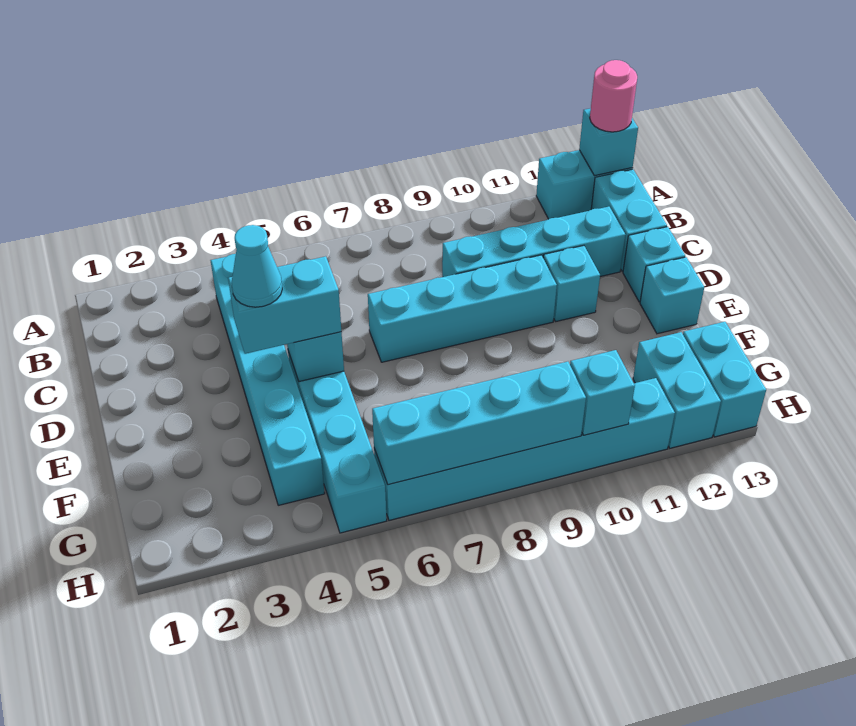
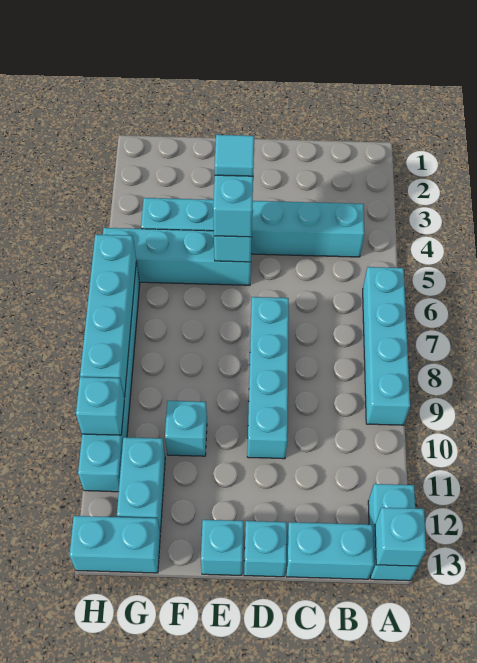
pink round brick A13 level 3 -> none
cyan brick C9:C12 level 1 -> cyan brick A6:A9 level 1
cyan brick D11 level 1 -> cyan brick F10 level 1
cyan cone E4 level 4 -> cyan tile E4 level 4
cyan brick G12:H12 level 1 -> cyan brick G11:G12 level 1

